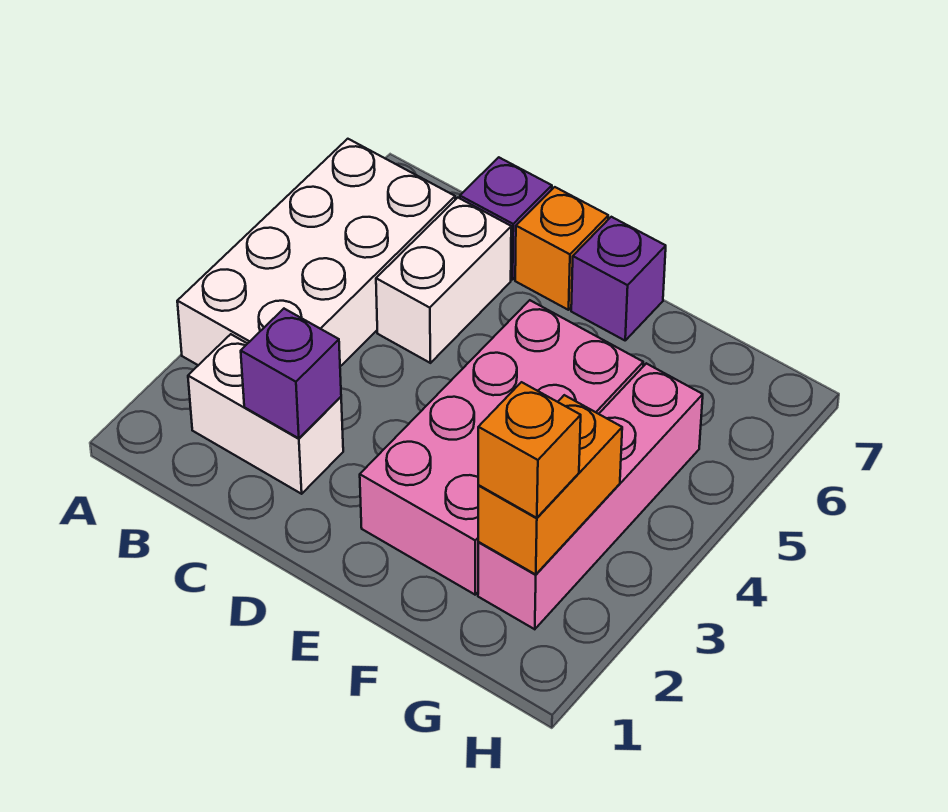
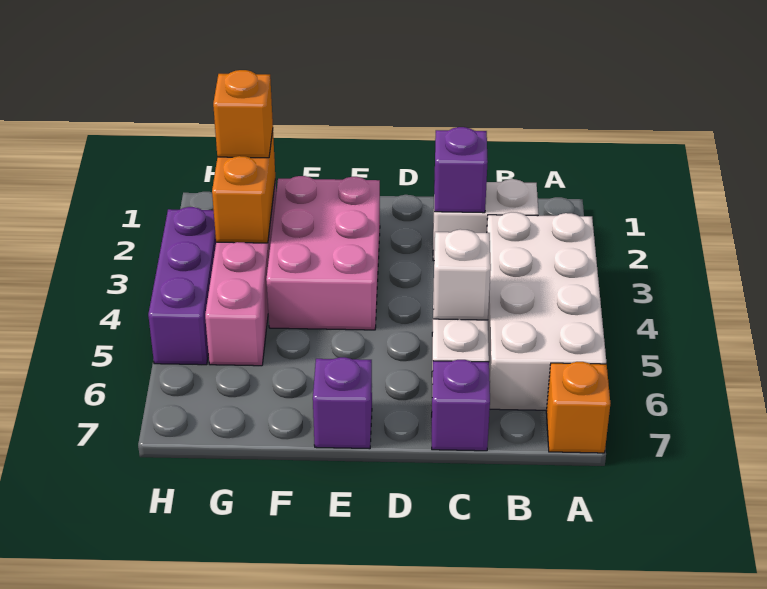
none -> white brick C5 level 2
orange brick D7 level 1 -> orange brick A7 level 1
pink brick E2:F5 level 1 -> pink brick E2:F4 level 1
none -> purple brick H3:H5 level 1

